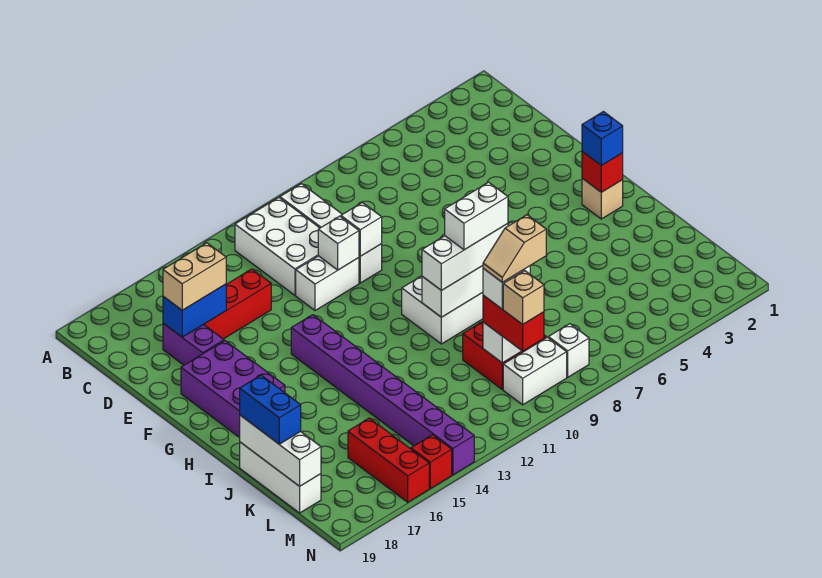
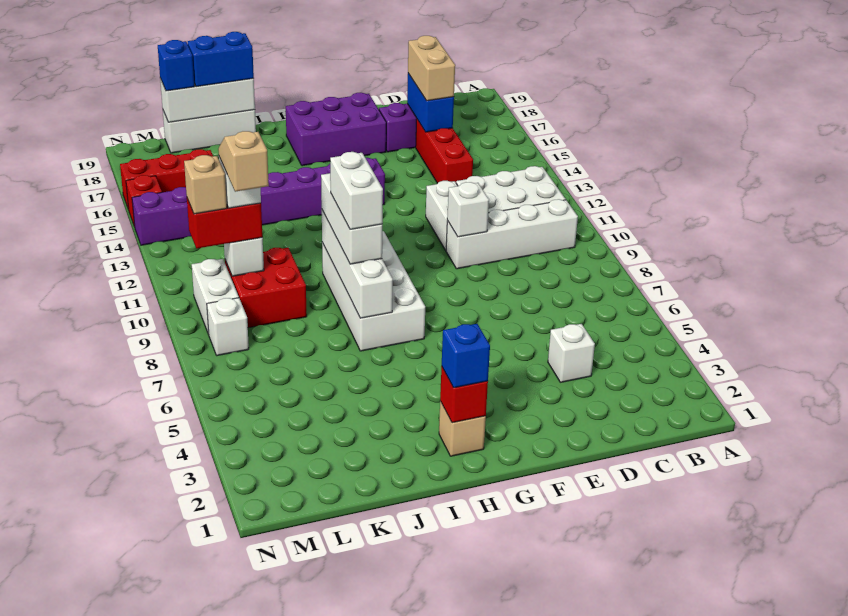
white brick E11 level 2 -> white brick D4 level 1
none -> blue brick L19 level 3

